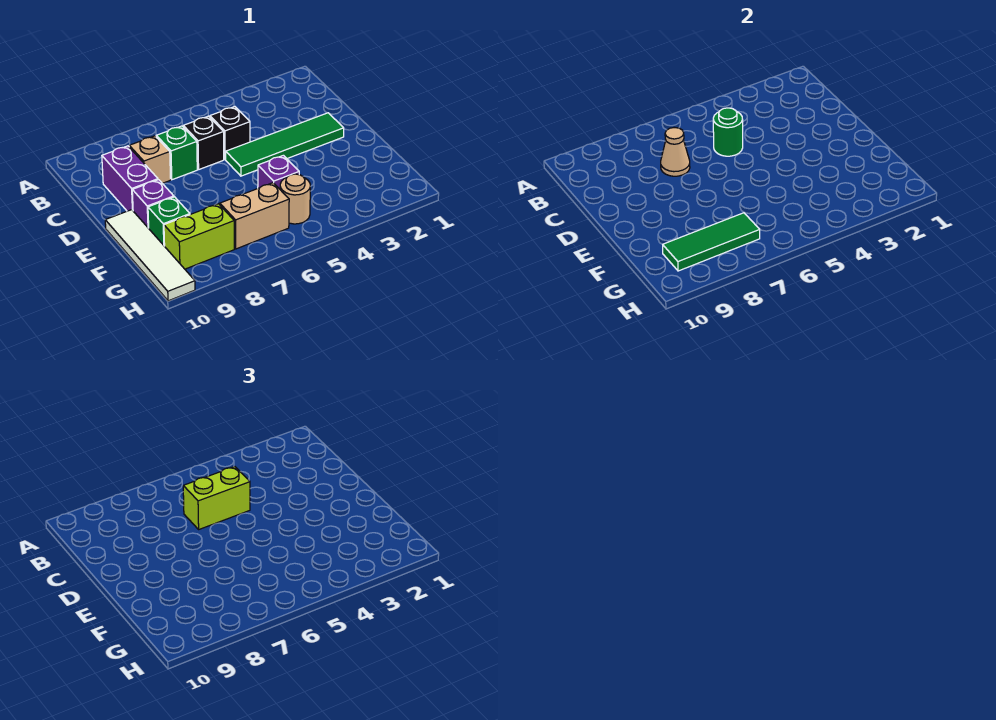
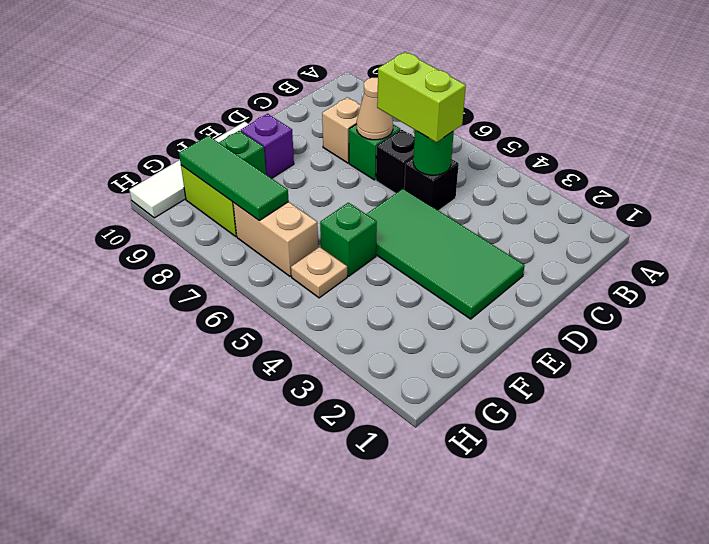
purple brick C9:D9 level 1 -> none
green tile D2:D5 level 1 -> green tile D2:E5 level 1
purple brick F5 level 1 -> green brick F5 level 1
tan round brick G5 level 1 -> tan plate G5 level 1

